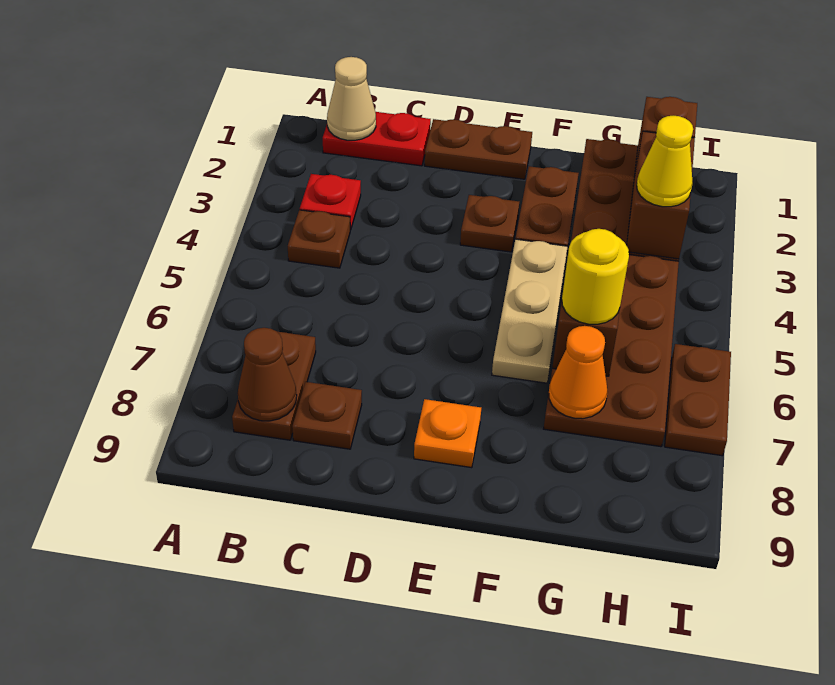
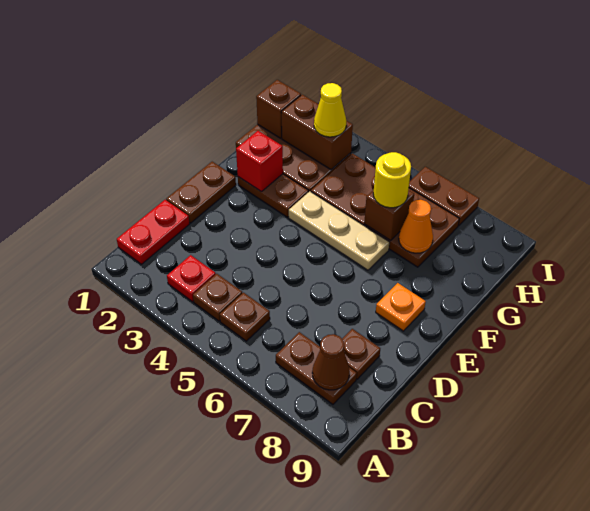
tan cone B1 level 2 -> none
brown plate E3 level 1 -> brown plate B5 level 1
none -> red brick F2 level 2

